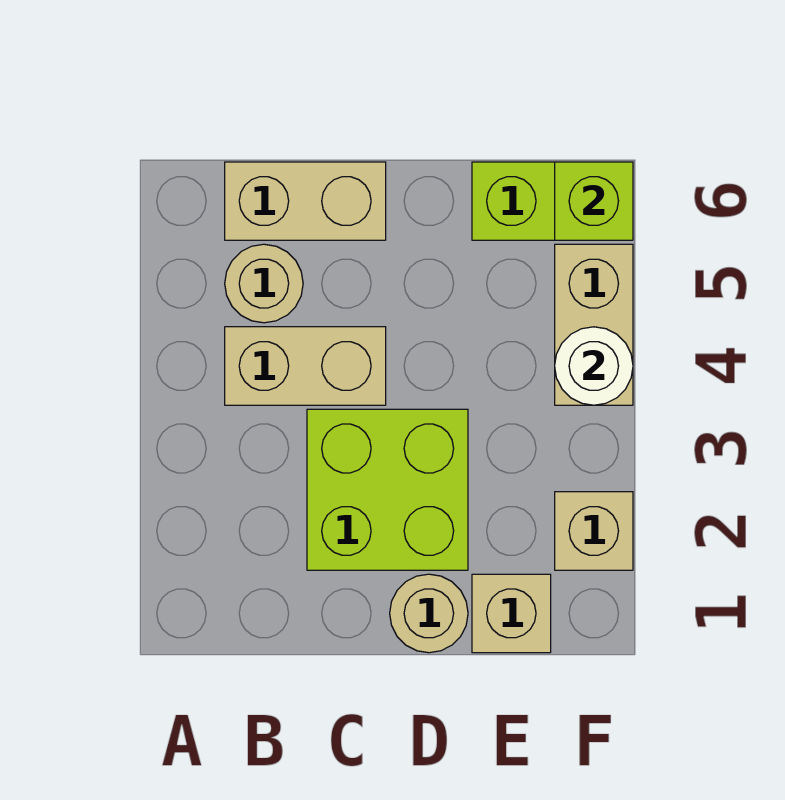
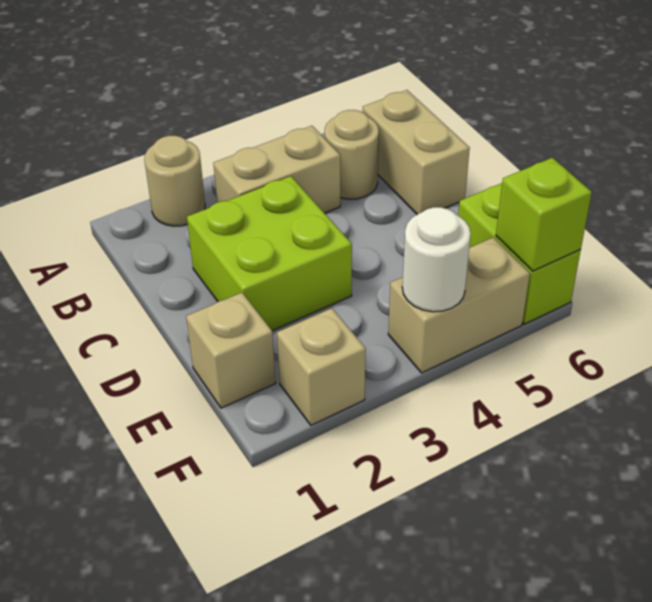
tan brick B4:C4 level 1 -> tan brick B3:B4 level 1
tan round brick D1 level 1 -> tan round brick A2 level 1

